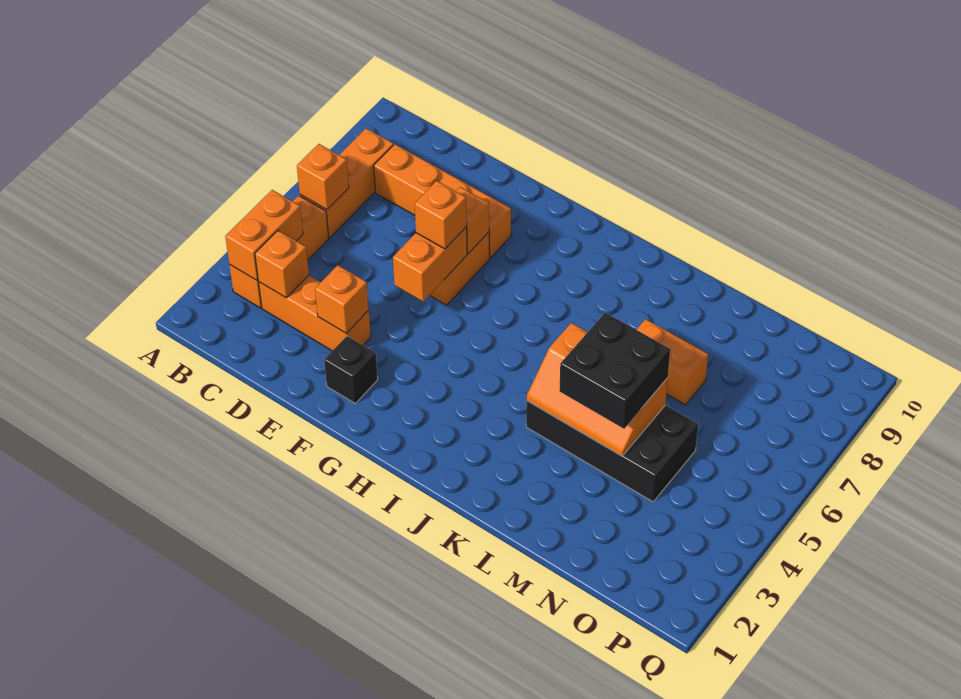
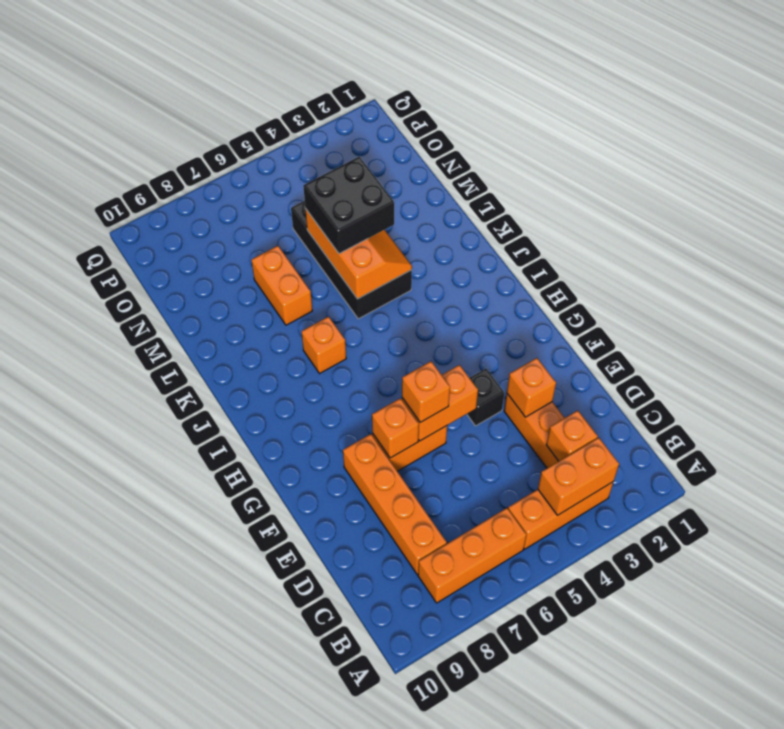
orange brick B6 level 2 -> orange brick J7 level 1
black brick F2 level 1 -> black brick F4 level 1

